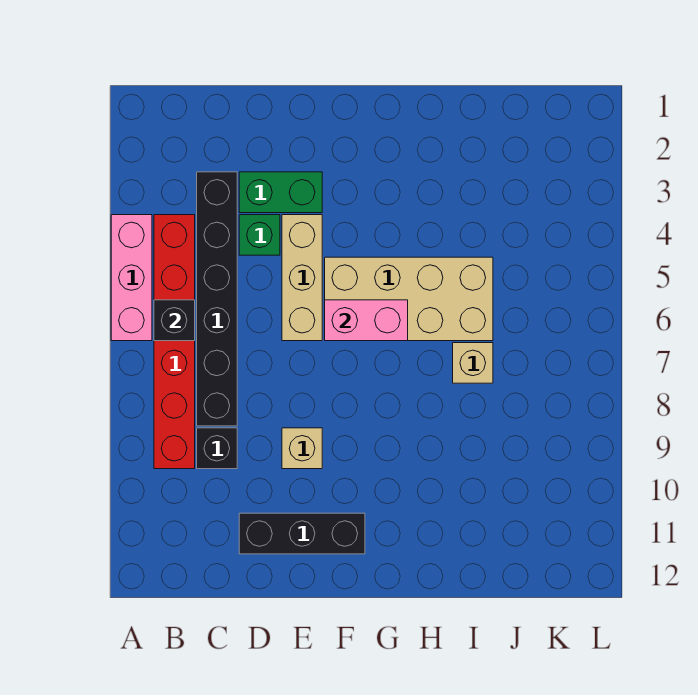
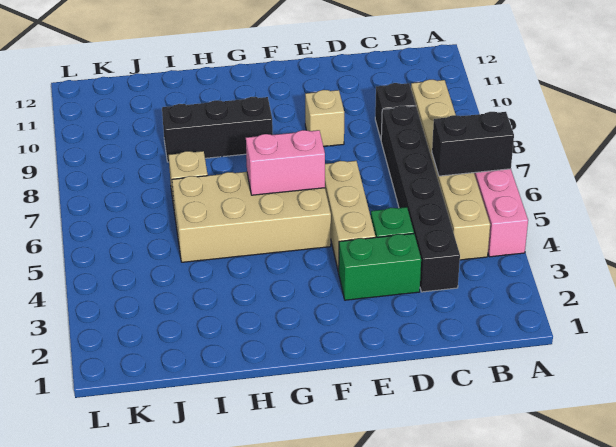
red brick B4:B9 level 1 -> tan brick B4:B9 level 1
black brick B6 level 2 -> black brick A6:B6 level 2
black brick D11:F11 level 1 -> black brick G9:I9 level 1

